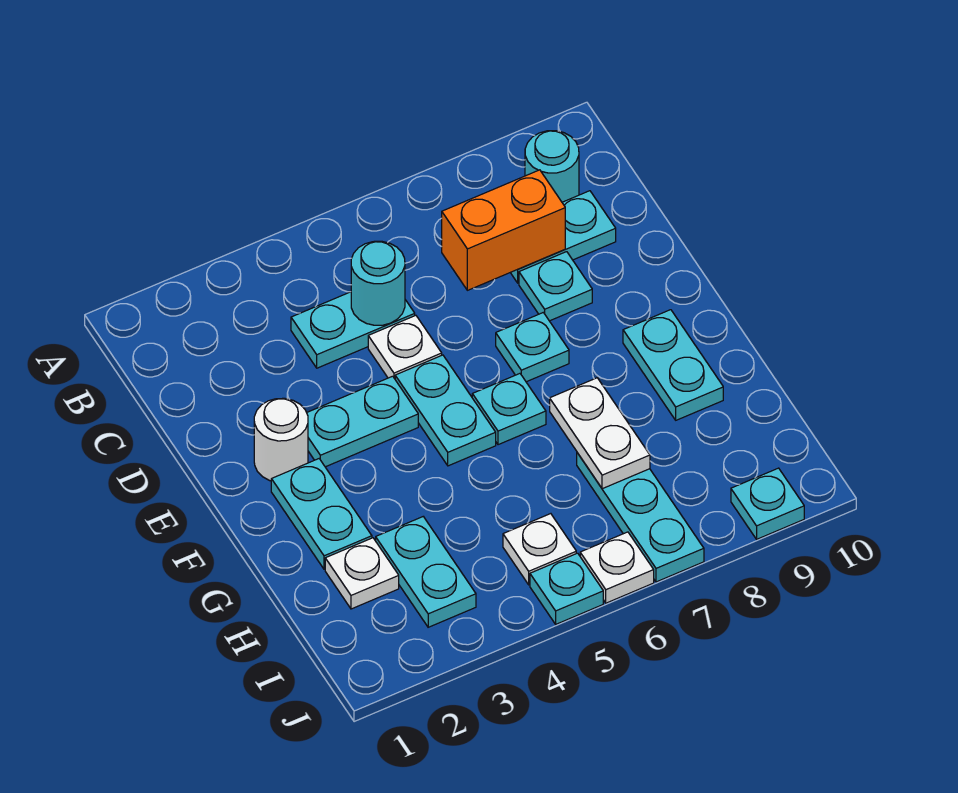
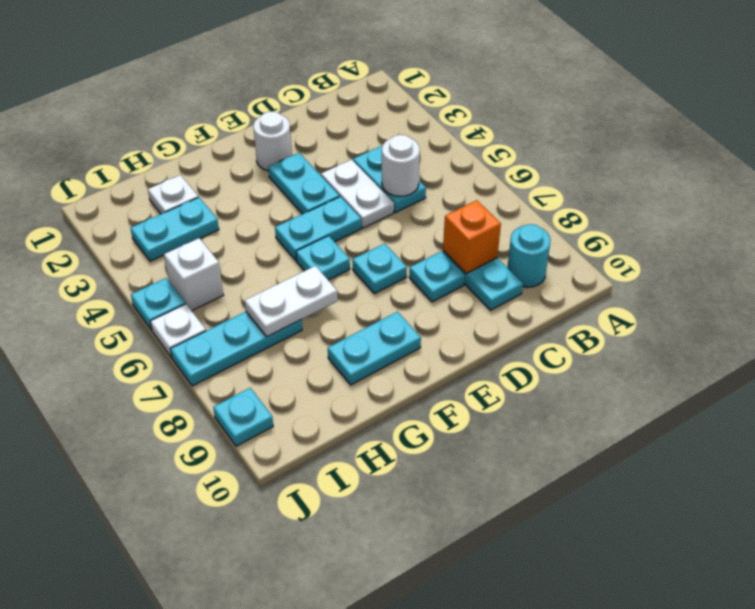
cyan round brick C5 level 2 -> white round brick C5 level 2
orange brick C7:C8 level 2 -> orange brick C8 level 2
white plate D5 level 1 -> white plate D4:D5 level 1
cyan plate F2:G2 level 1 -> none
white plate I5 level 1 -> white brick I5 level 1

